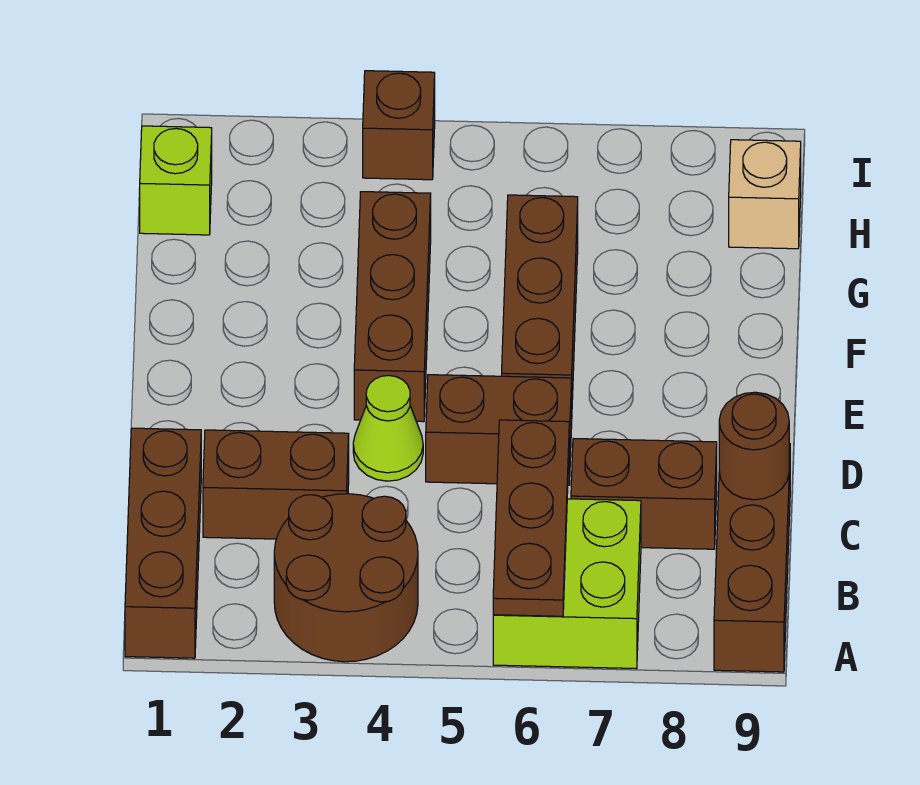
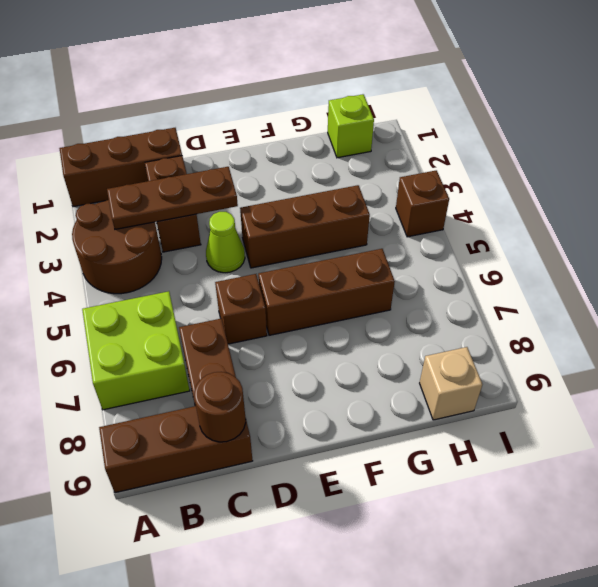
brown plate A6:C6 level 2 -> brown plate B3:D3 level 2
brown brick D5:D6 level 1 -> brown brick D6 level 1

